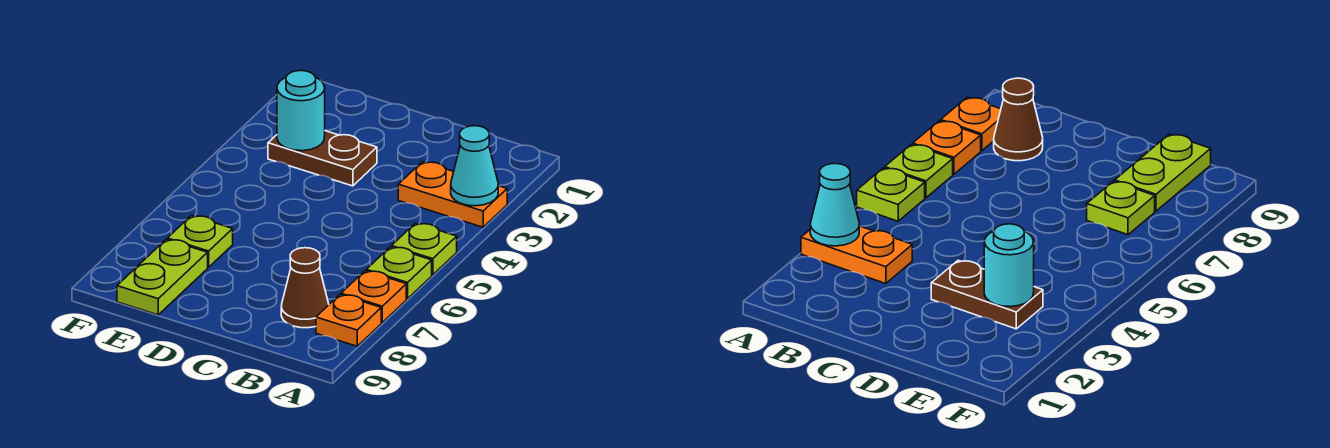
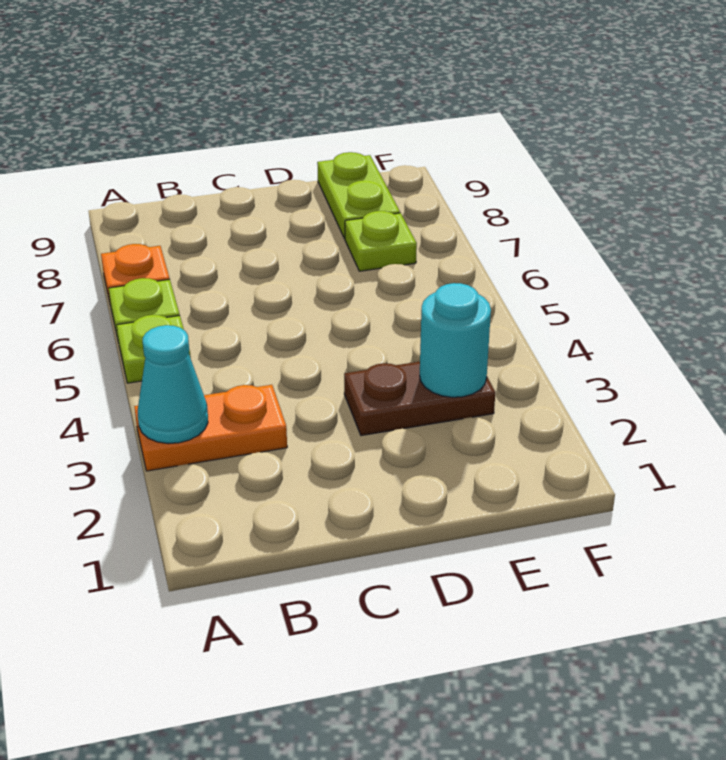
orange plate A8 level 1 -> none
brown cone B8 level 1 -> none

